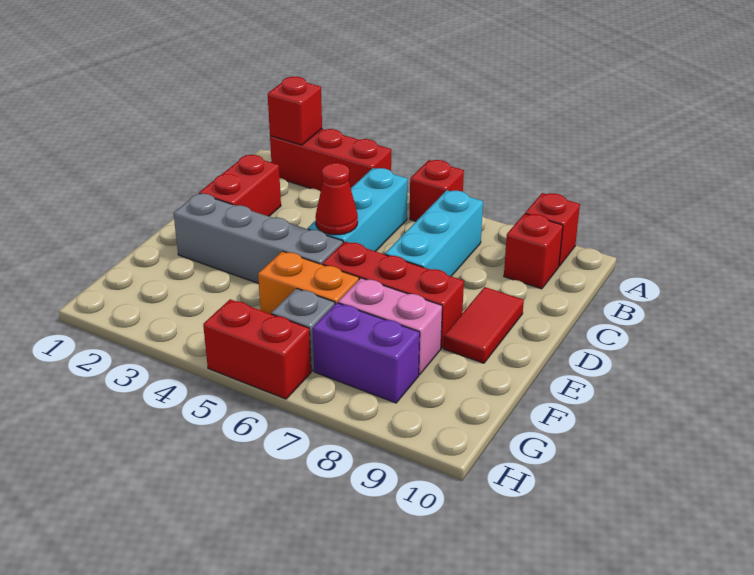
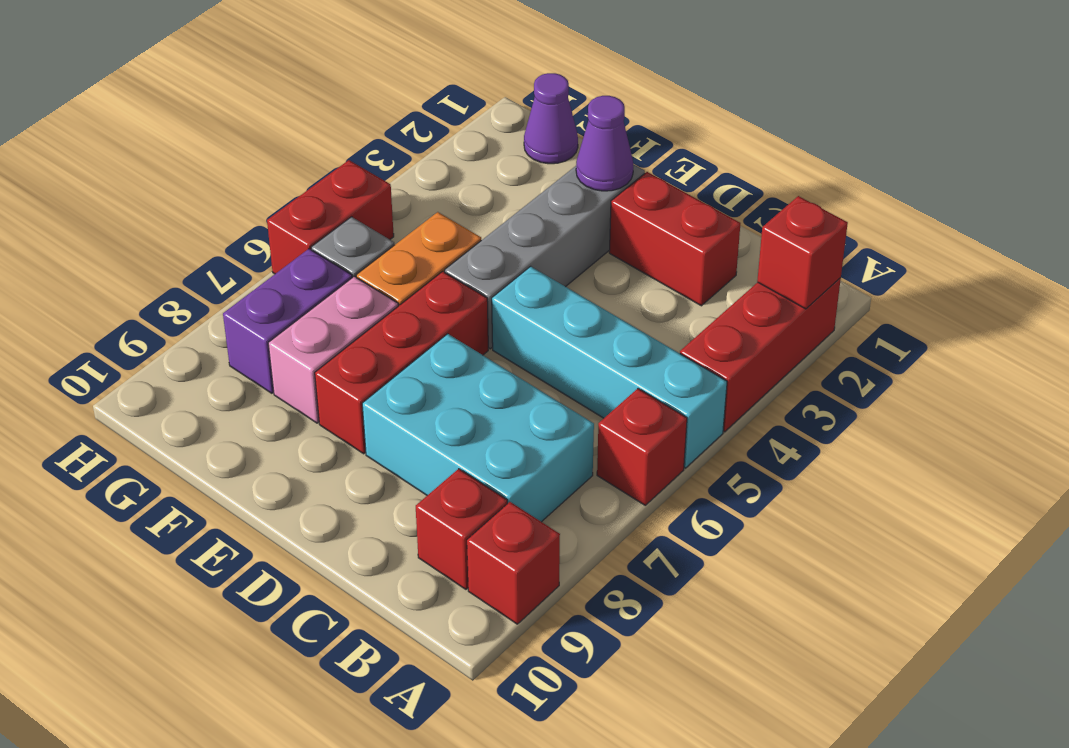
cyan brick B5:D5 level 1 -> cyan brick A5:D5 level 1
cyan brick B7:D7 level 1 -> cyan brick B7:D8 level 1
red cone D5 level 2 -> none
red tile D9:E9 level 1 -> none
none -> purple cone E2 level 2
none -> purple cone G1 level 1

